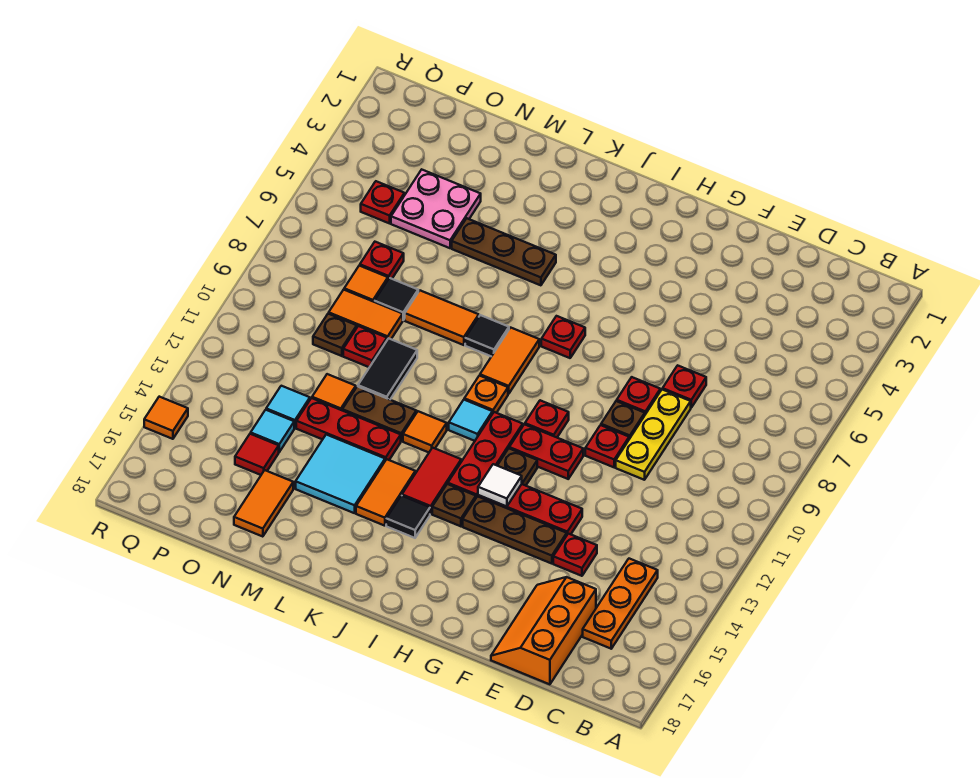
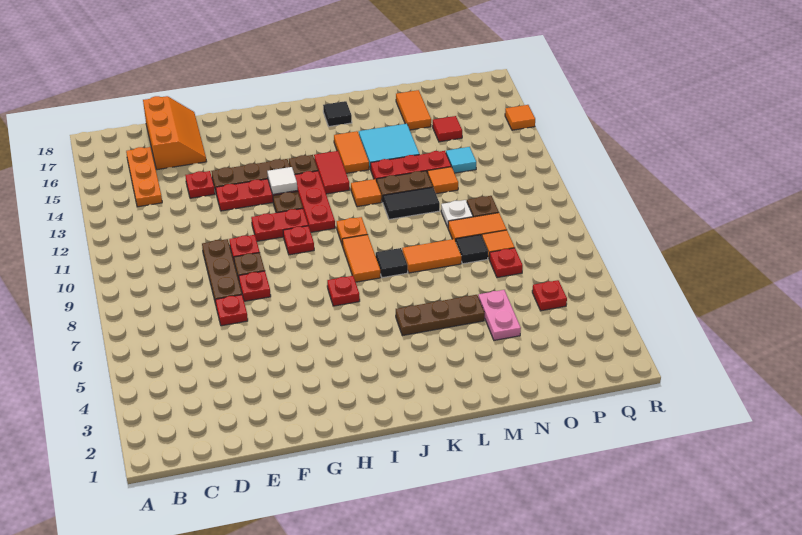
yellow plate E8:E10 level 1 -> brown plate E8:E10 level 1
cyan tile J11 level 1 -> none
black tile J15 level 1 -> black tile K17 level 1
black tile M10:M11 level 1 -> black tile L11:M11 level 1
pink plate N4:O5 level 1 -> pink plate N4:N5 level 1
red plate N10 level 1 -> white plate N10 level 1
cyan tile O14 level 1 -> none

